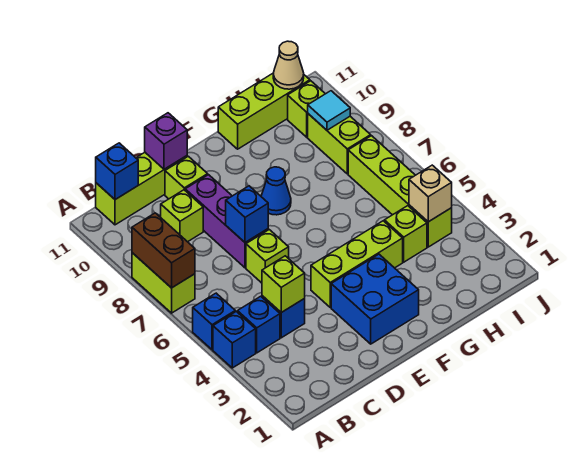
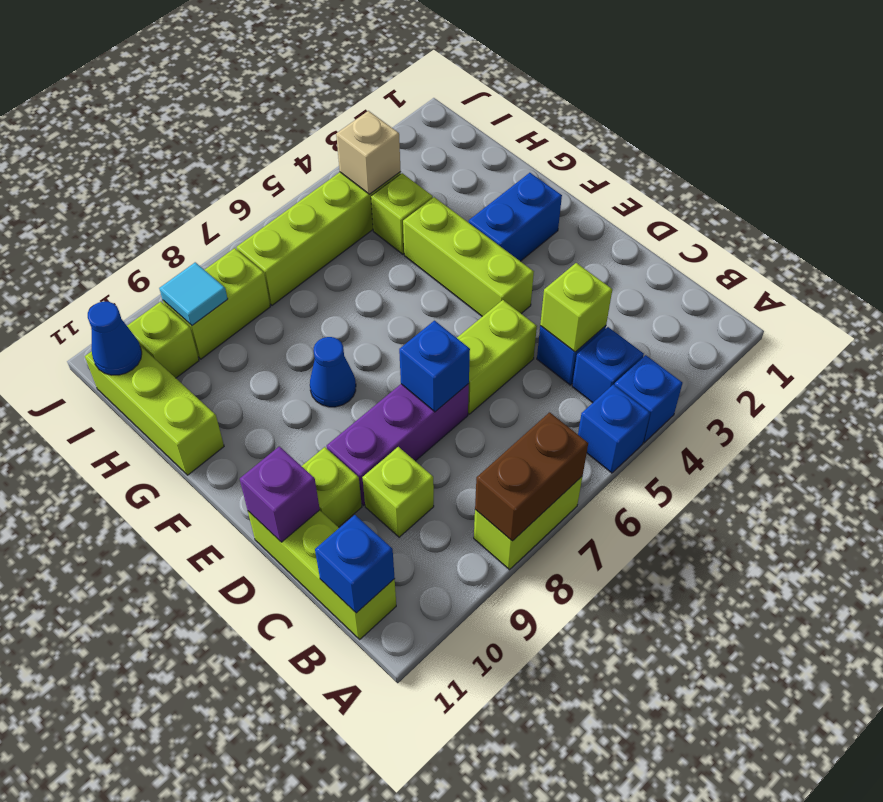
lime brick D6 level 1 -> lime brick D5:D6 level 1
blue brick E2:F3 level 1 -> blue brick F2:F3 level 1
tan cone I11 level 2 -> blue cone I11 level 2

